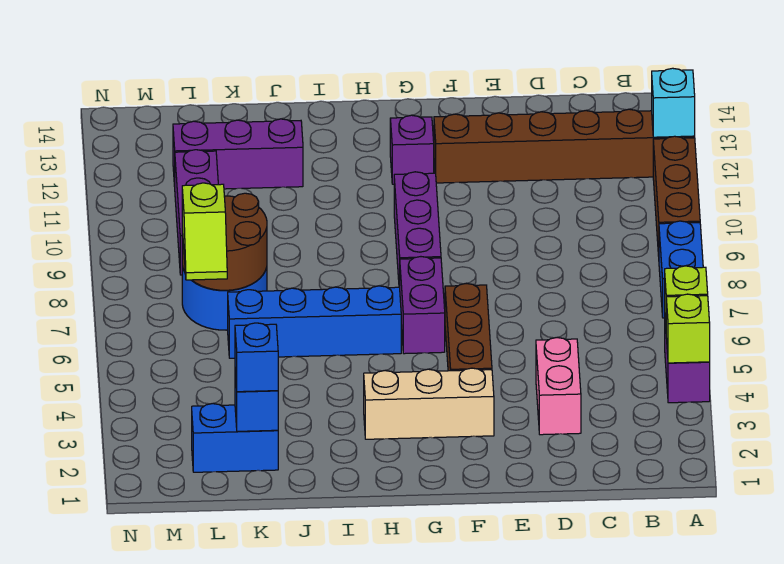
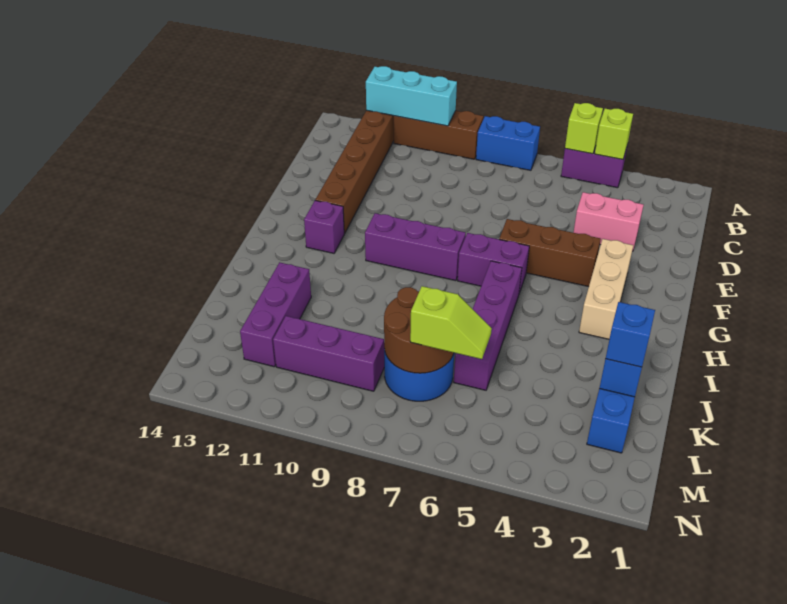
cyan brick A12 level 2 -> cyan brick A10:A12 level 2
blue brick H6:K6 level 1 -> purple brick H6:K6 level 1

